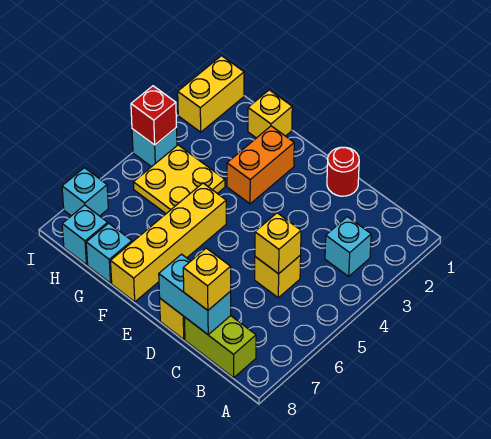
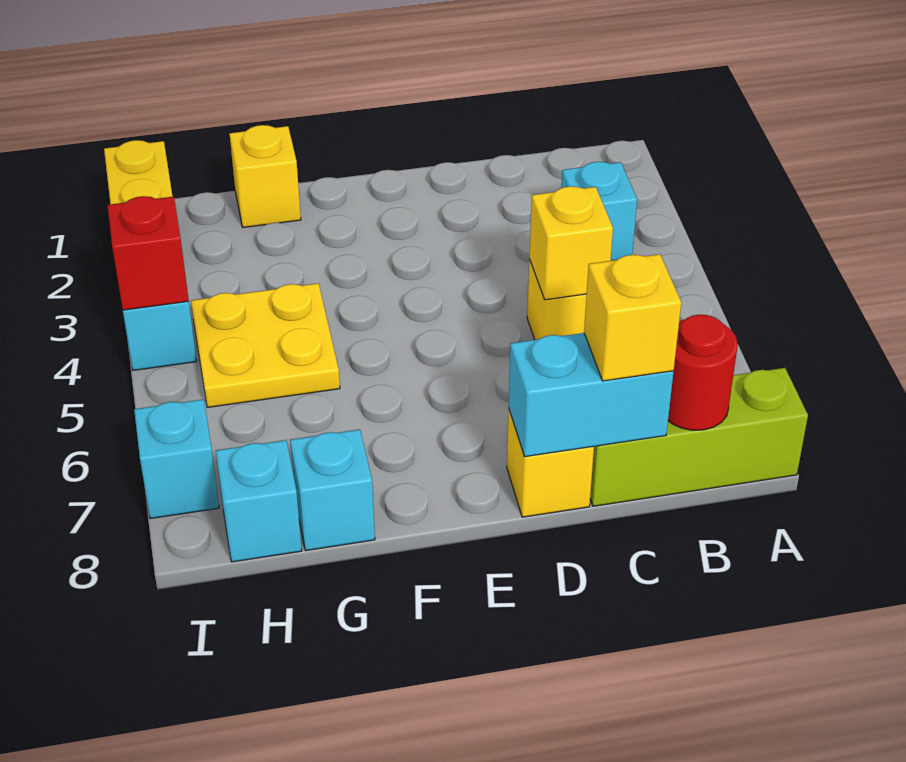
lime brick B8:C8 level 1 -> lime brick A8:C8 level 1
red round brick D1 level 1 -> red round brick B8 level 2
orange brick F2:F3 level 1 -> none
yellow brick F5:F8 level 1 -> none

